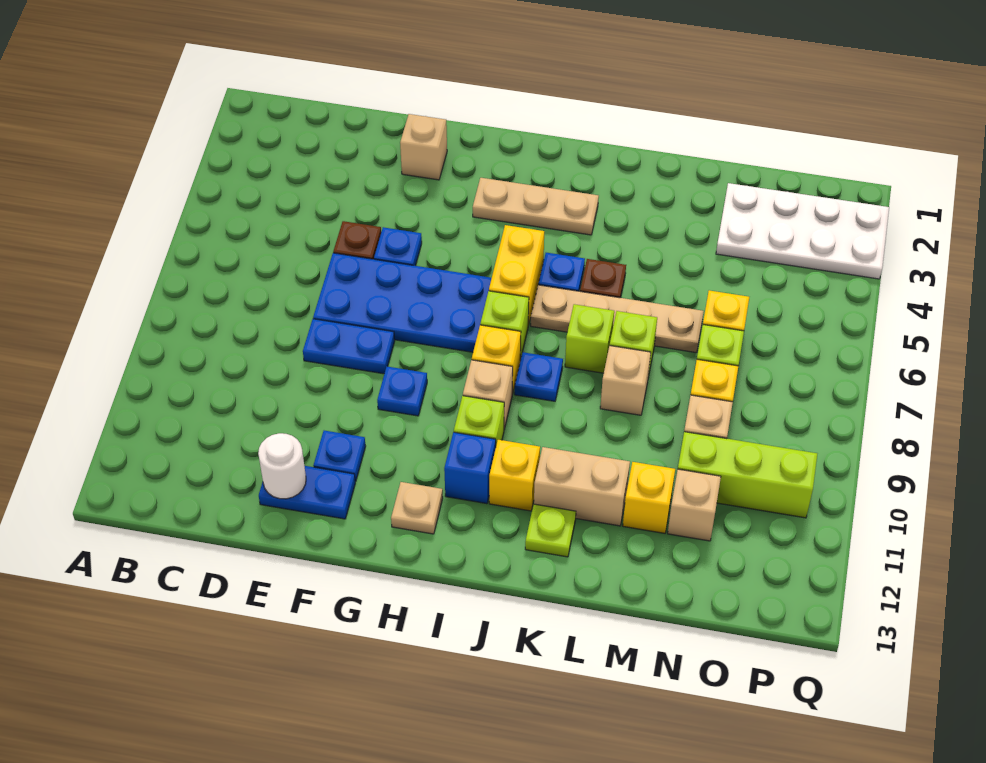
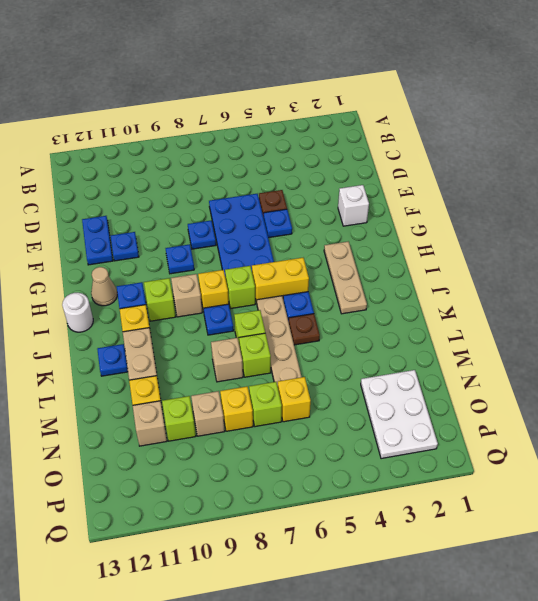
blue plate E8:F8 level 1 -> blue plate F8 level 1
white round brick E12 level 2 -> white round brick I13 level 1
tan brick F2 level 1 -> white brick F2 level 1
tan plate H12 level 1 -> tan cone H12 level 1
lime plate K12 level 1 -> blue plate K12 level 1
white plate N2:Q3 level 1 -> white plate N2:P3 level 1
lime brick N10:P10 level 1 -> lime brick N10 level 1

